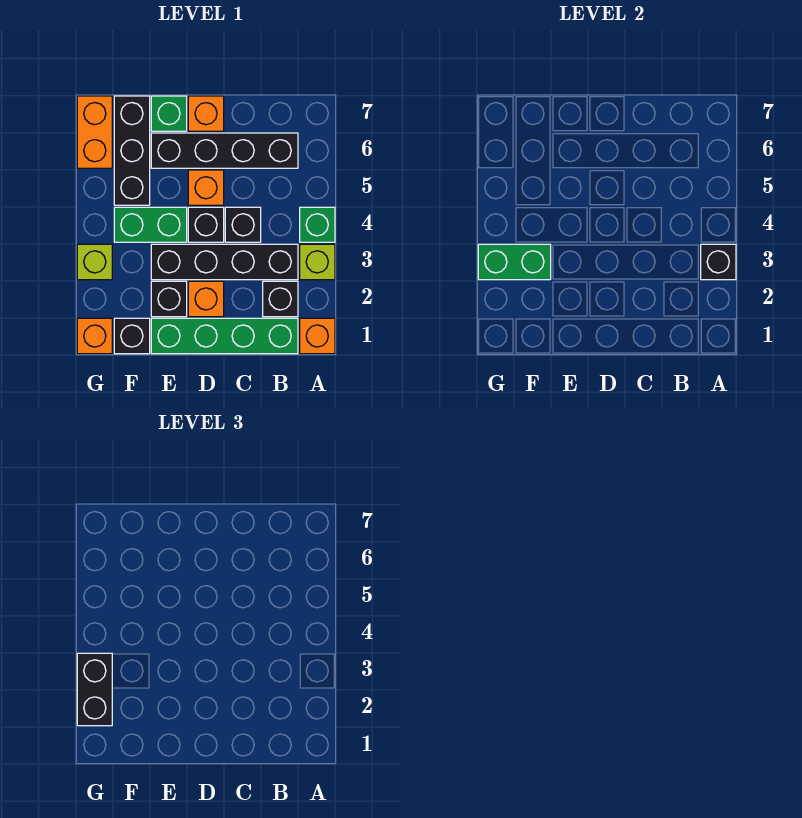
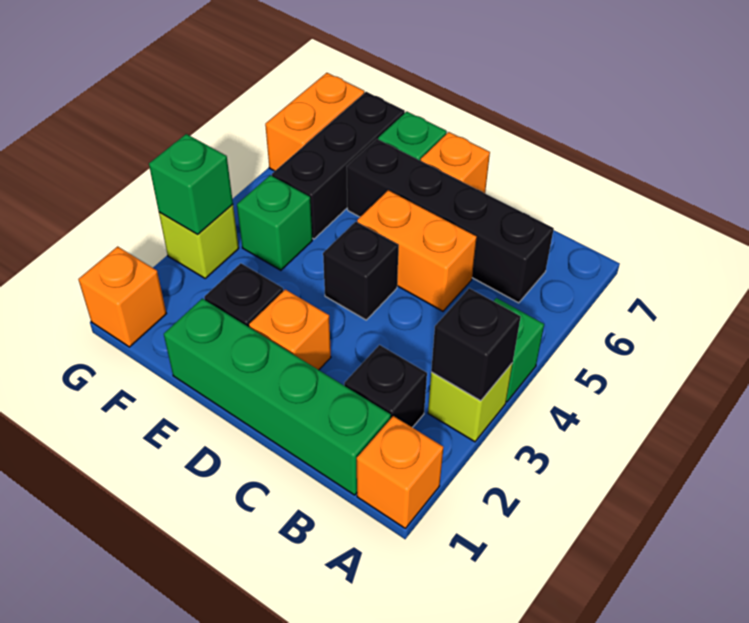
black brick B3:E3 level 1 -> none
black brick C4 level 1 -> none
orange brick D5 level 1 -> orange brick C5:D5 level 1
green brick E4:F4 level 1 -> green brick F4 level 1
black brick F1 level 1 -> none
green brick F3:G3 level 2 -> green brick G3 level 2
black brick G2:G3 level 3 -> none

